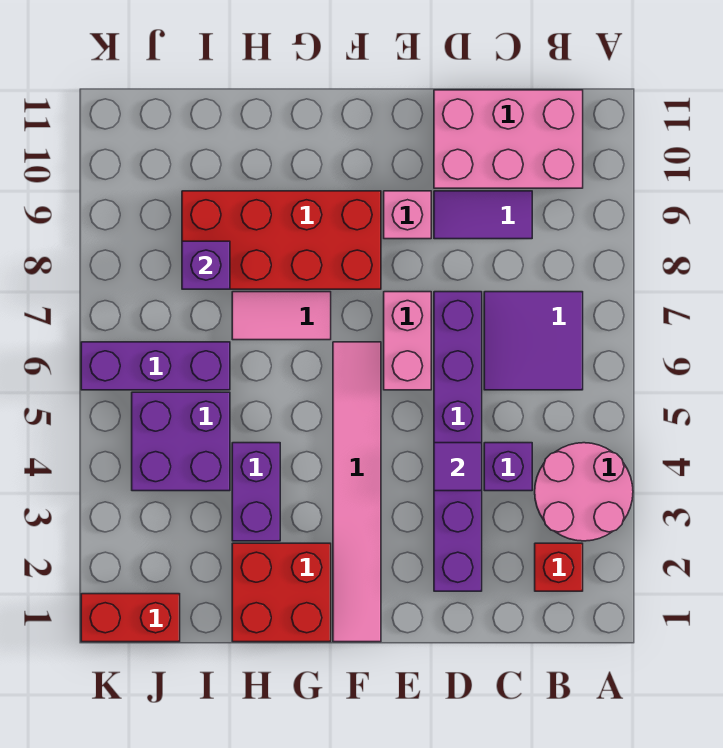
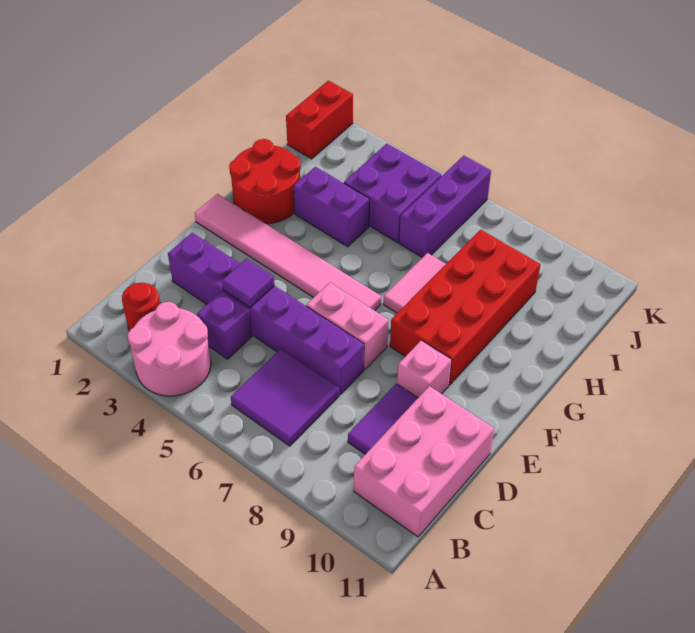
red brick B2 level 1 -> red round brick B2 level 1
red brick G1:H2 level 1 -> red round brick G1:H2 level 1
purple brick I8 level 2 -> none

